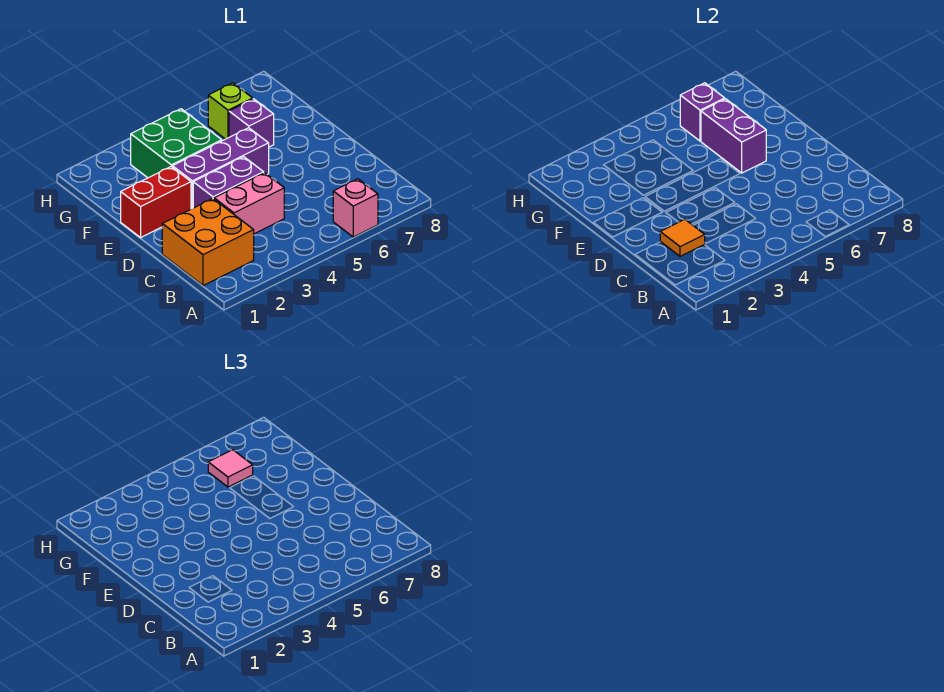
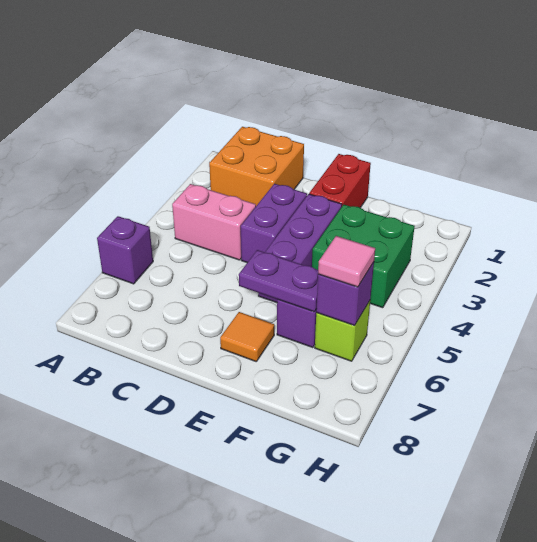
pink brick A6 level 1 -> purple brick A6 level 1
orange tile C2 level 2 -> orange tile E7 level 1
pink brick C3:C4 level 1 -> pink brick B4:C4 level 1
purple brick E6:F6 level 2 -> purple plate E6:F6 level 2

